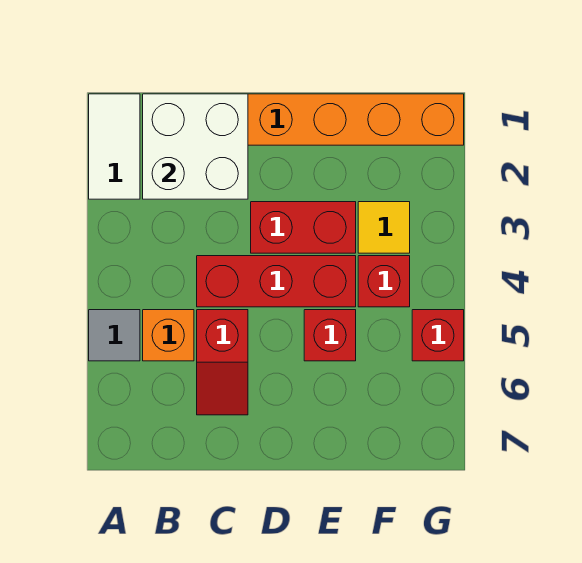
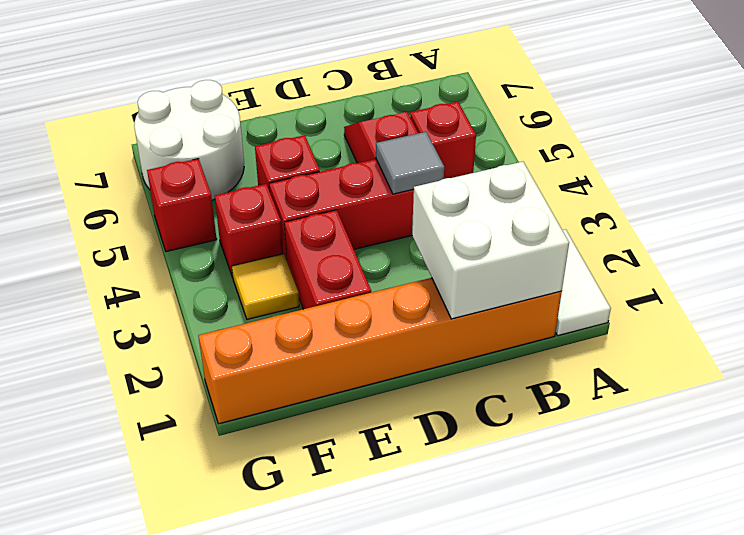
grey tile A5 level 1 -> grey tile C4 level 2
orange brick B5 level 1 -> red brick B5 level 1
red brick D3:E3 level 1 -> red brick E2:E3 level 1
none -> white round brick F6:G7 level 1

